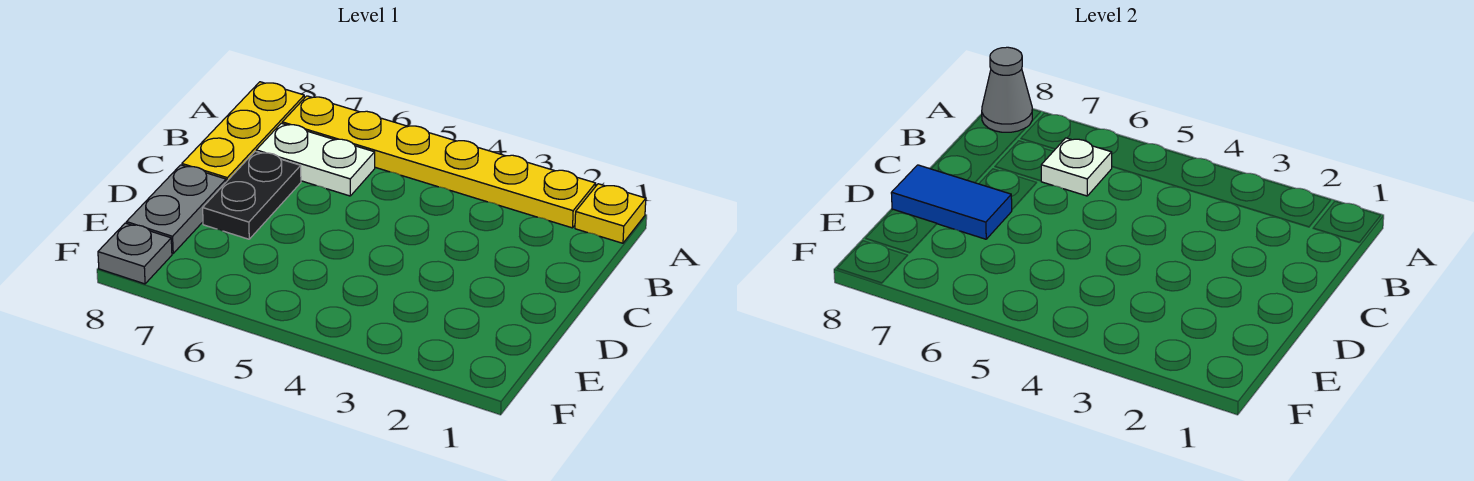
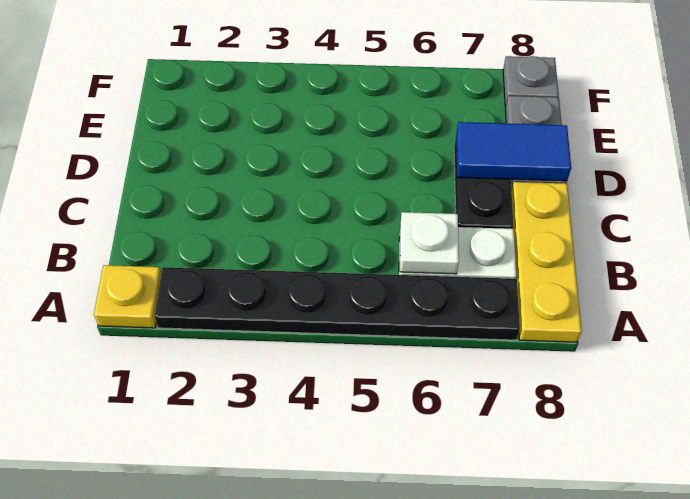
yellow plate A2:A7 level 1 -> black plate A2:A7 level 1
grey cone A8 level 2 -> none

